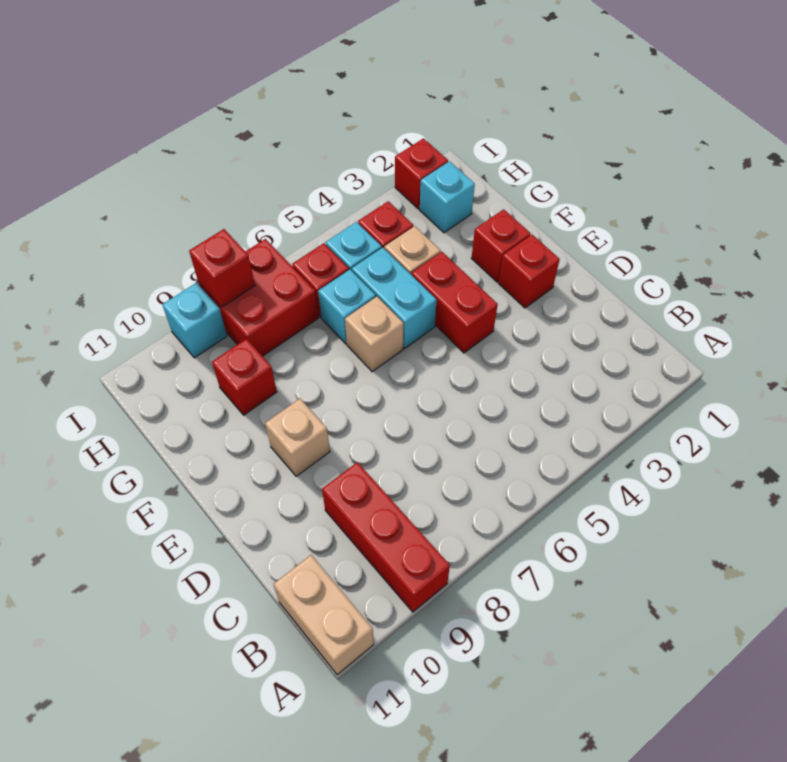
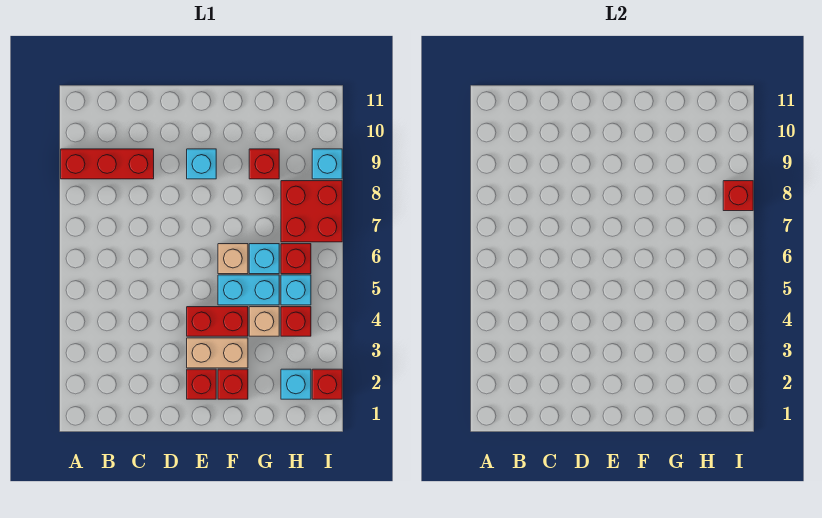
tan brick A11:B11 level 1 -> tan brick E3:F3 level 1
tan brick E9 level 1 -> cyan brick E9 level 1

